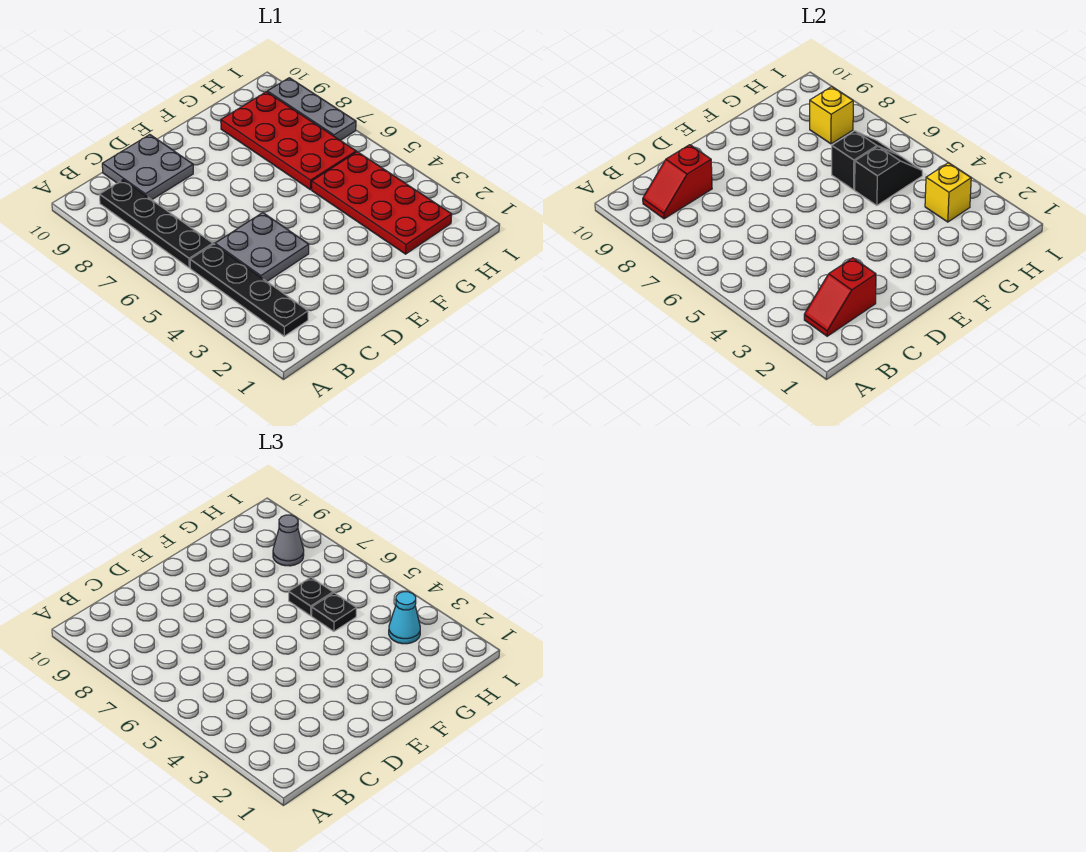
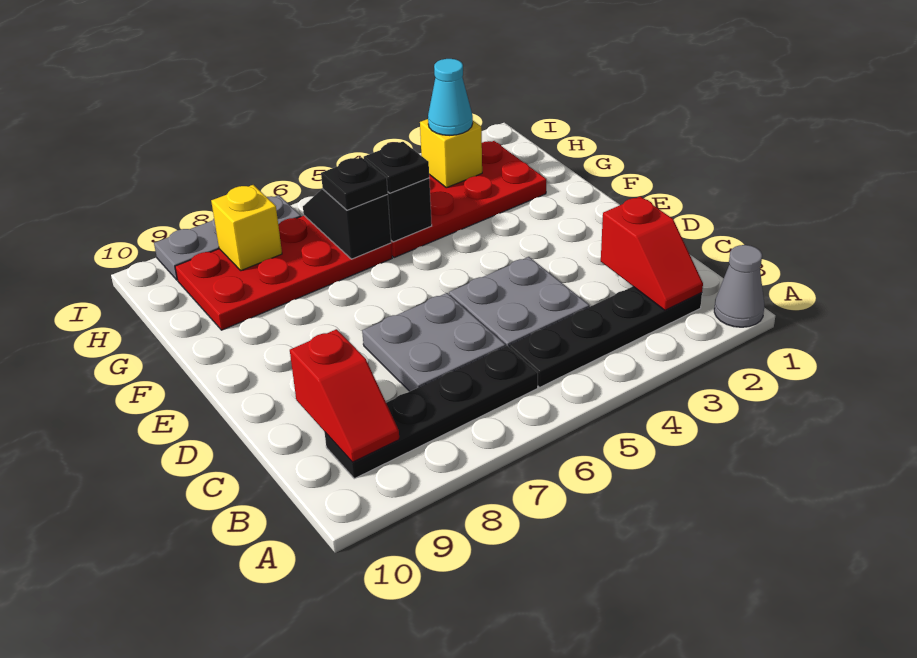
grey plate C9:D10 level 1 -> grey plate C6:D7 level 1
grey cone H8 level 3 -> grey cone A1 level 1

